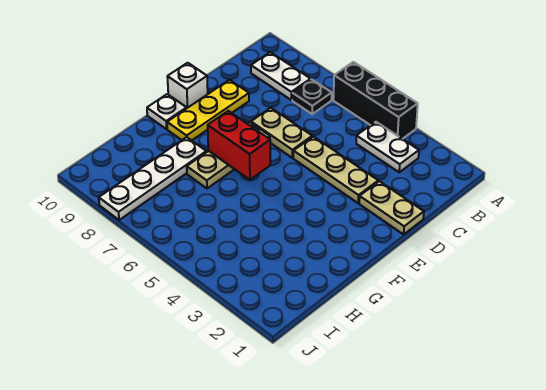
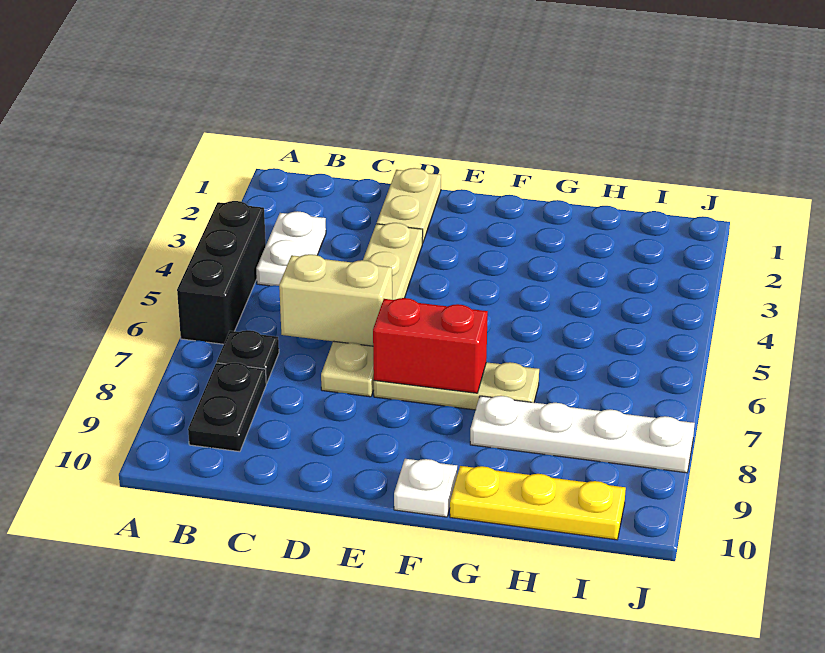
white plate B8:B9 level 1 -> black plate B8:B9 level 1
none -> tan brick C6:D6 level 2
yellow plate D9:F9 level 1 -> yellow plate G10:I10 level 1
white brick E10 level 1 -> none
red brick F6:F7 level 2 -> red brick E7:F7 level 2

